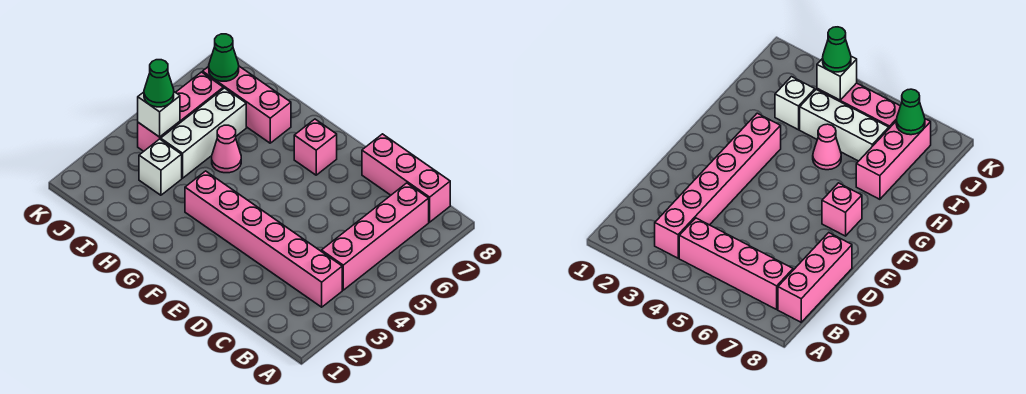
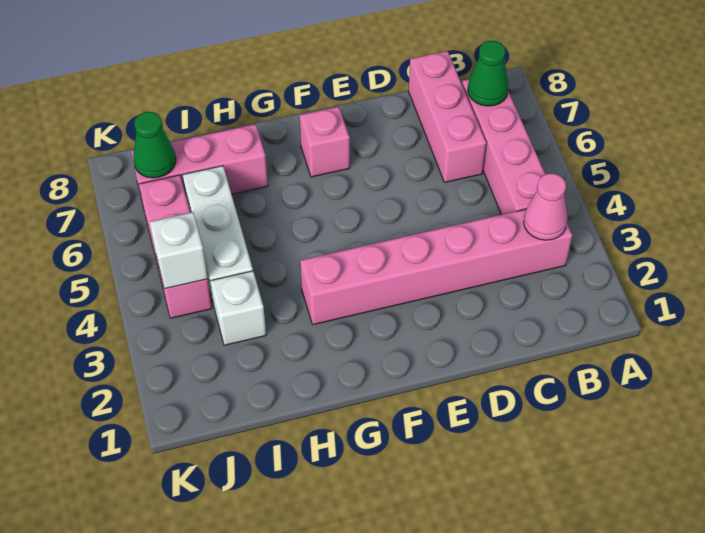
pink brick B8:D8 level 1 -> pink brick C6:C8 level 1
pink cone H5 level 1 -> pink cone B3 level 2
green cone J4 level 3 -> green cone B7 level 2

